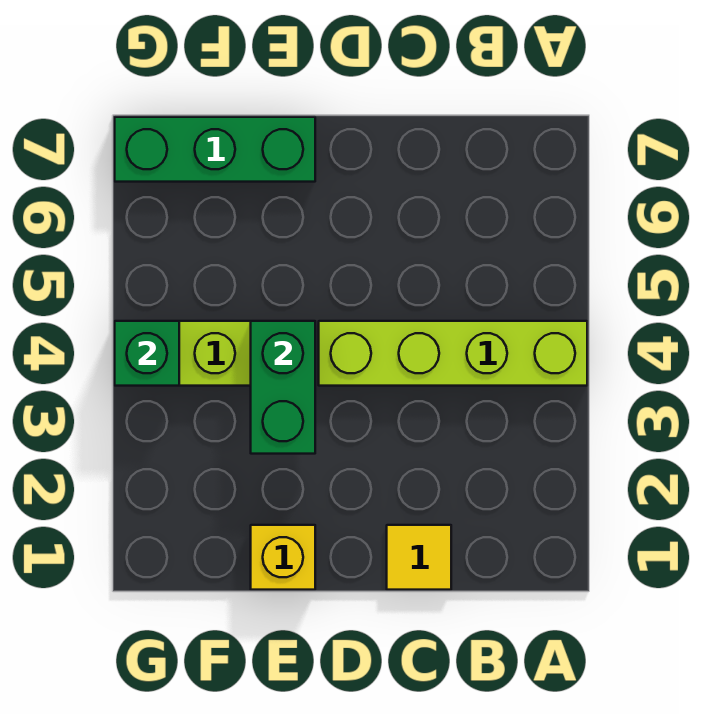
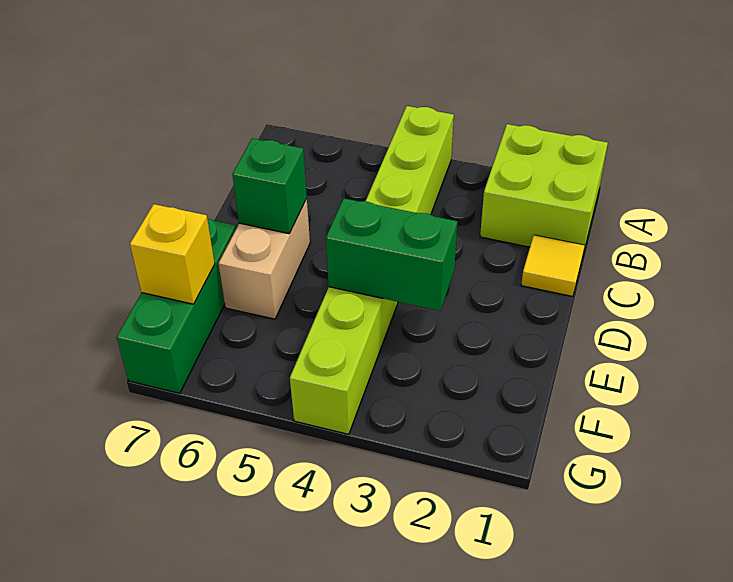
none -> lime brick A1:B2 level 1
none -> tan brick D6:E6 level 1
yellow brick E1 level 1 -> yellow brick F7 level 2
green brick G4 level 2 -> green brick D6 level 2

